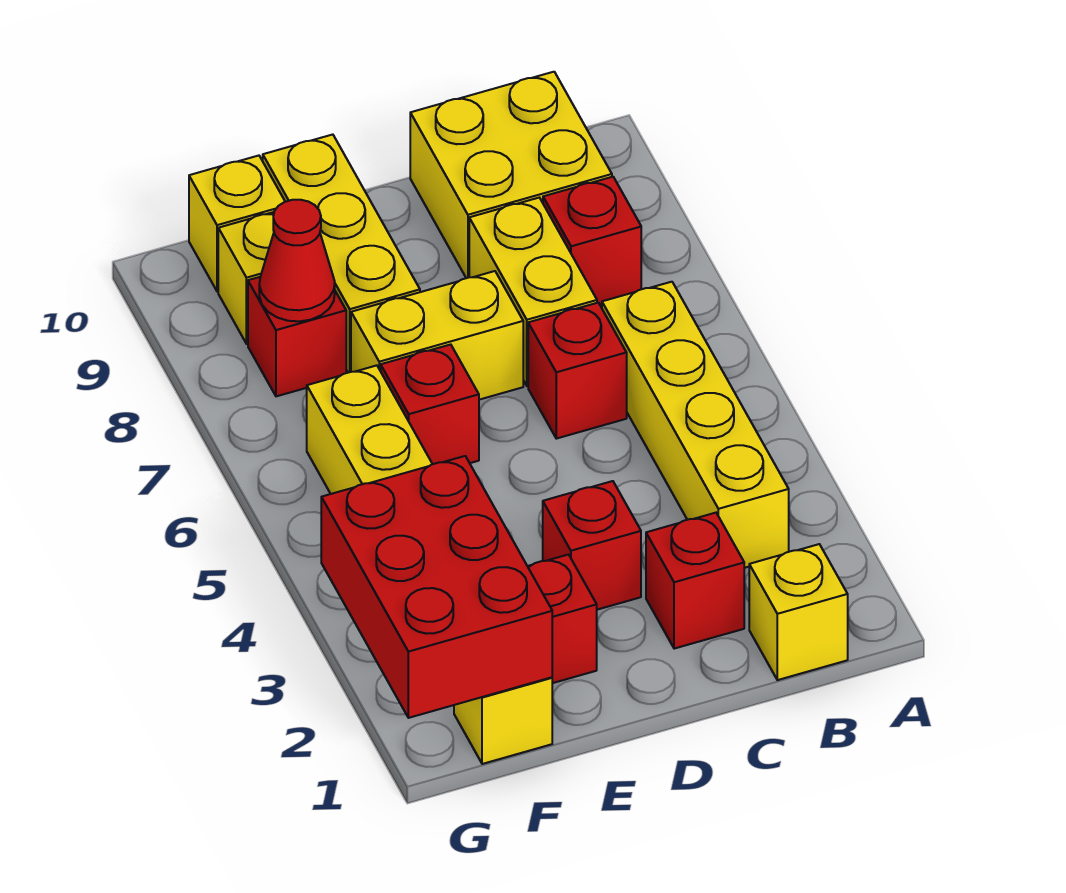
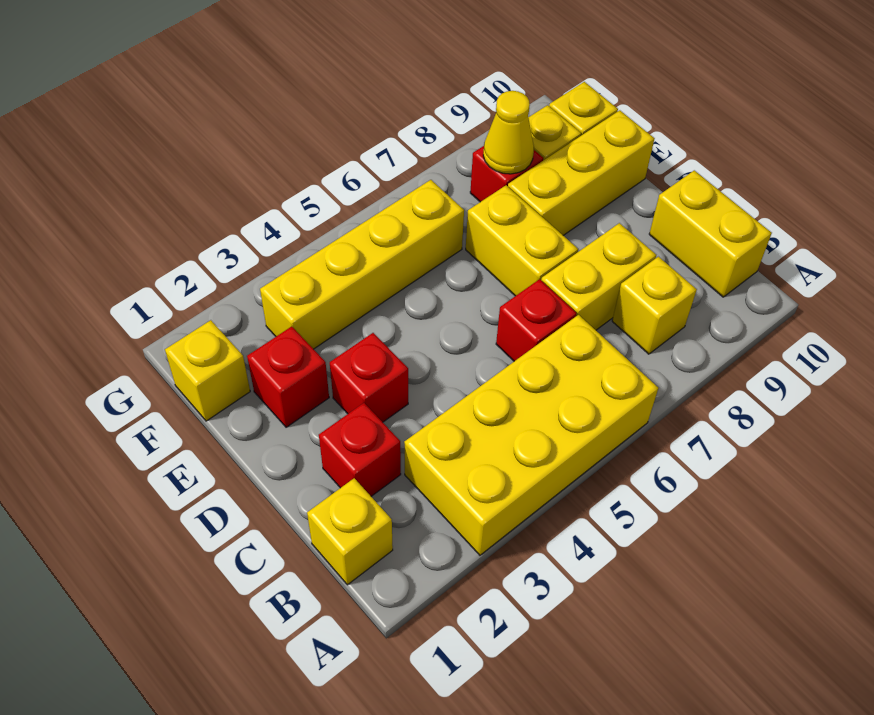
yellow brick B3:B6 level 1 -> yellow brick A3:B6 level 1
red brick B8 level 1 -> yellow brick B8 level 1
yellow brick B9:C10 level 1 -> yellow brick B10:C10 level 1
red brick E6 level 1 -> none
red brick F1:G3 level 2 -> none
red cone F8 level 2 -> yellow cone F8 level 2

